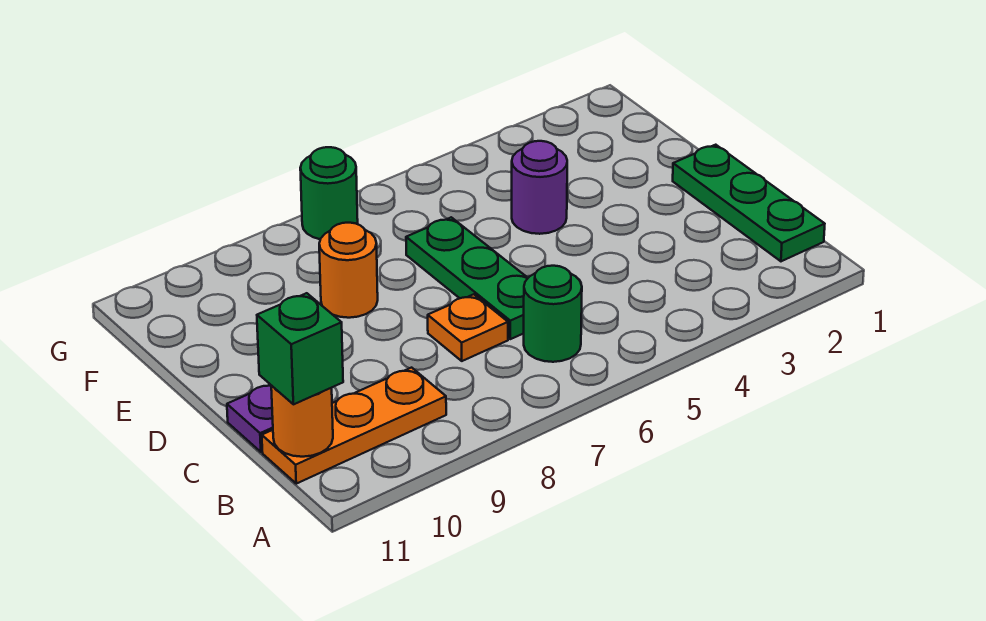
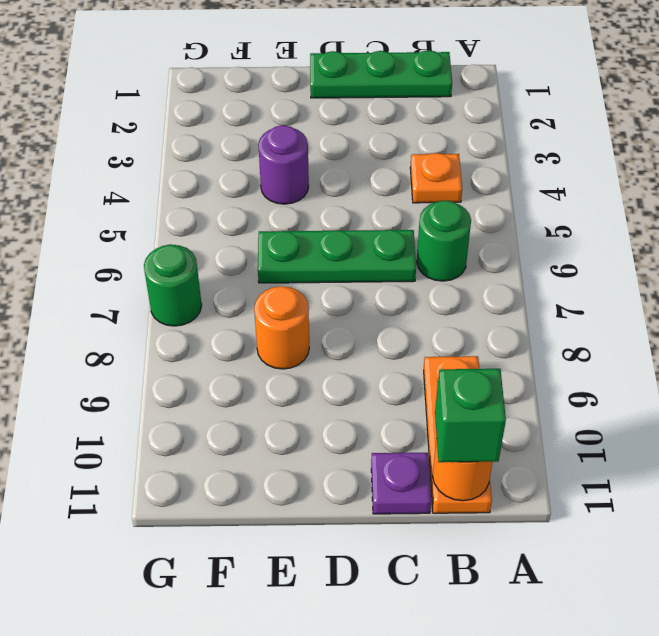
orange plate C7 level 1 -> orange plate B4 level 1

